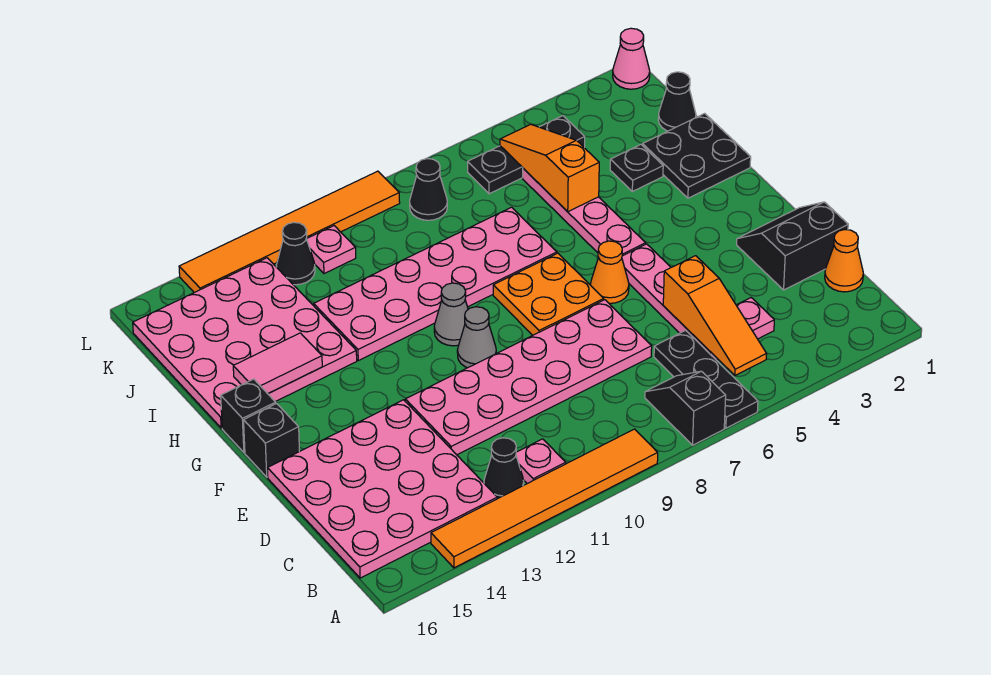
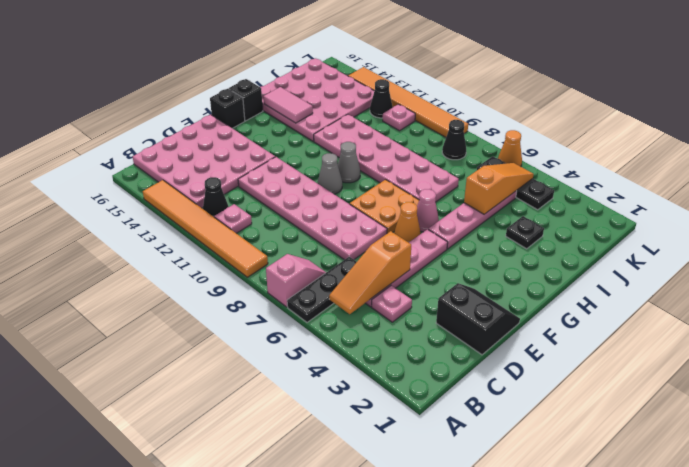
black slope A7:B7 level 1 top A -> pink slope A7:B7 level 1 top A
orange cone C1 level 1 -> orange cone L6 level 1
black plate H1:I2 level 1 -> none
black cone J1 level 1 -> none
pink cone L1 level 1 -> pink cone G6 level 1

